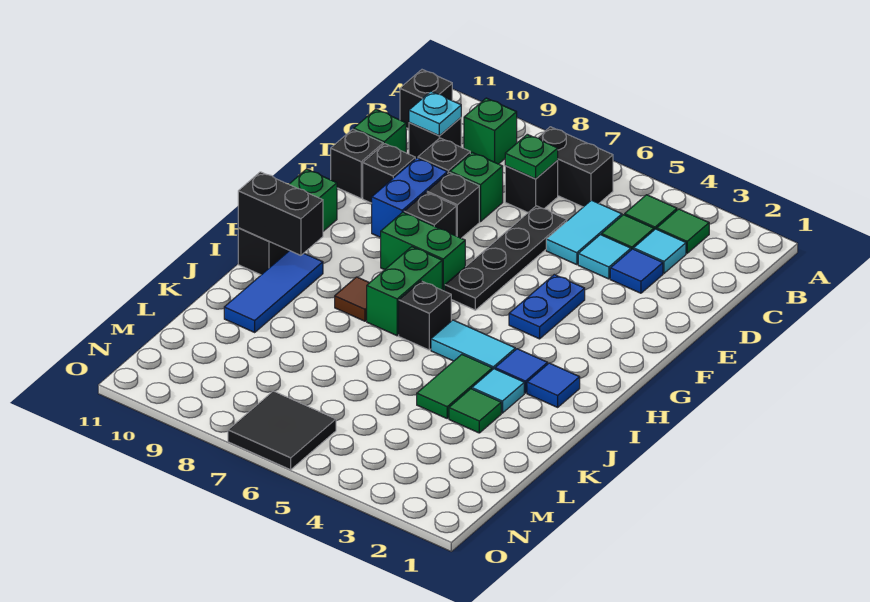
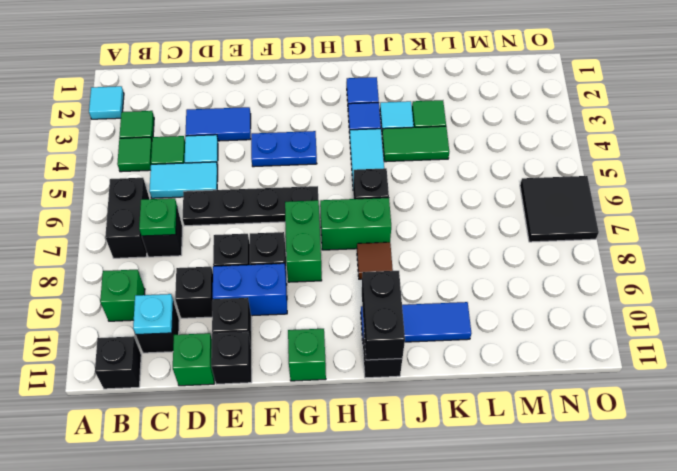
cyan tile C3 level 1 -> cyan tile A2 level 1
blue tile D3 level 1 -> blue tile D3:E3 level 1
green brick D8 level 1 -> none

